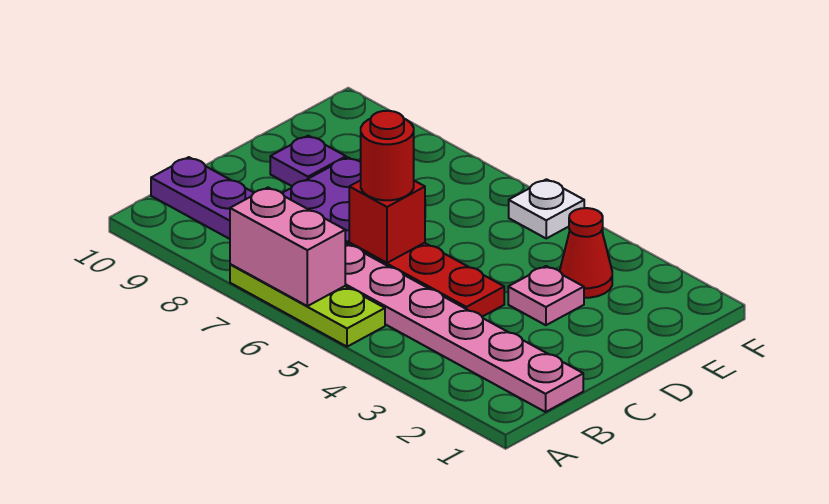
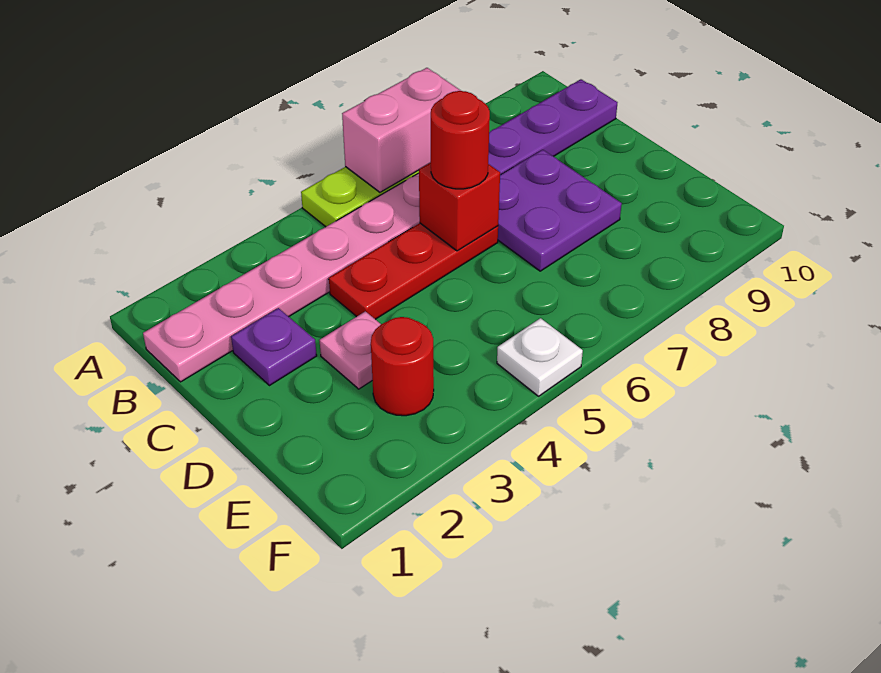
purple plate D9 level 1 -> purple plate C2 level 1
red cone E3 level 1 -> red round brick E3 level 1

